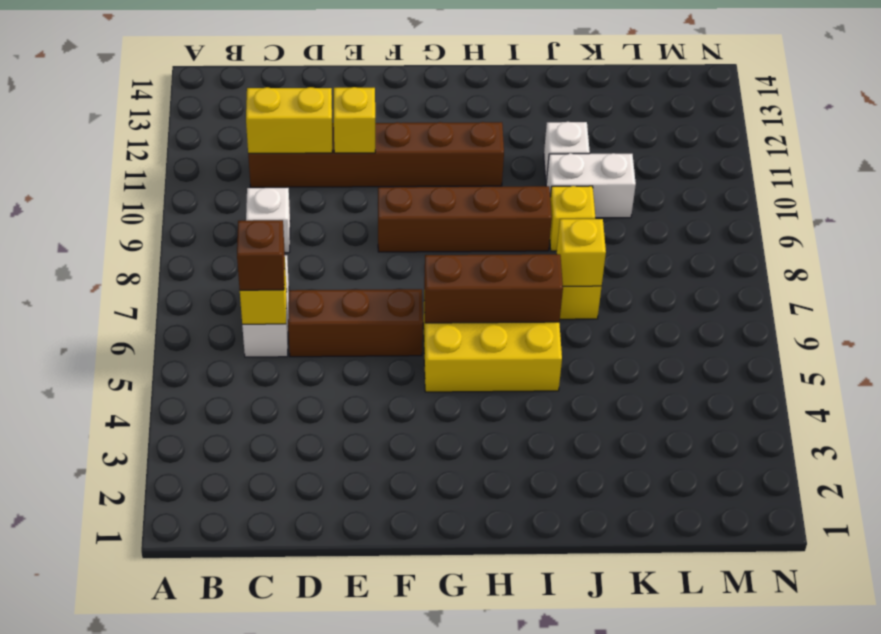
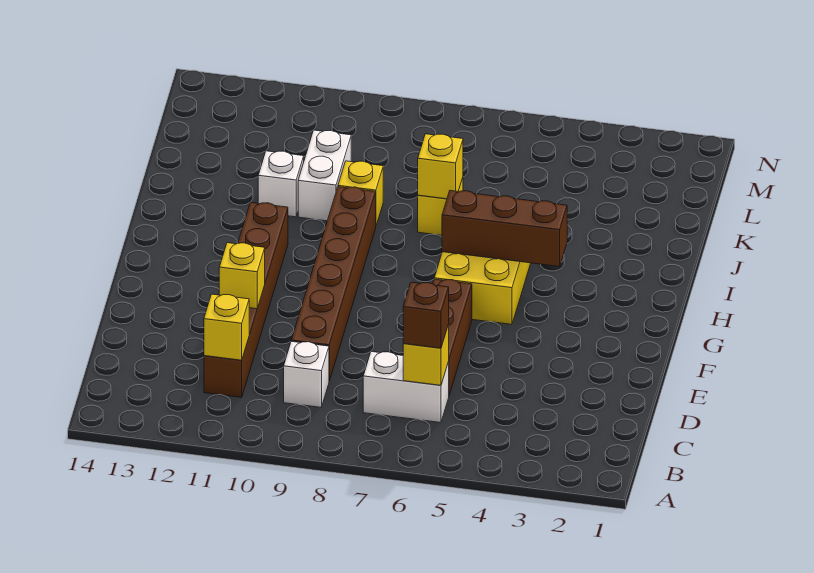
yellow brick C11:D11 level 2 -> yellow brick C11 level 2
brown brick F9:I9 level 1 -> brown brick D9:I9 level 1
brown brick G6:I6 level 2 -> brown brick H4:H6 level 2

